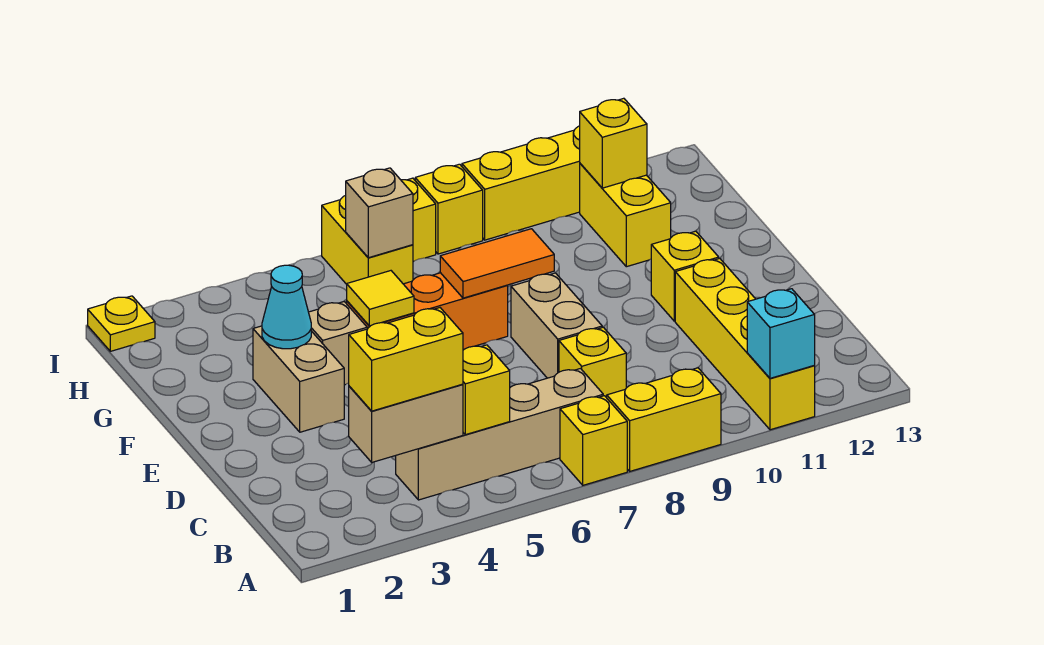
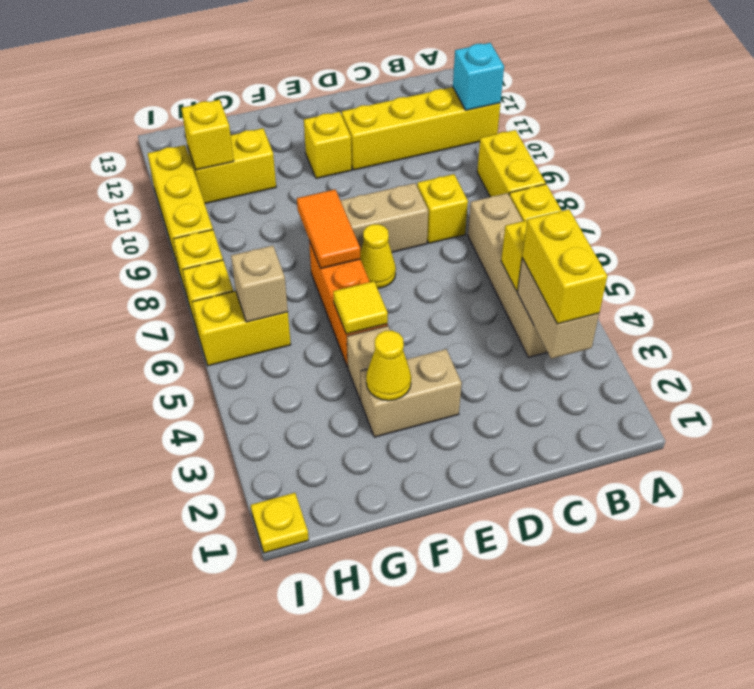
none -> yellow cone E7 level 1
cyan cone F3 level 2 -> yellow cone F3 level 2

